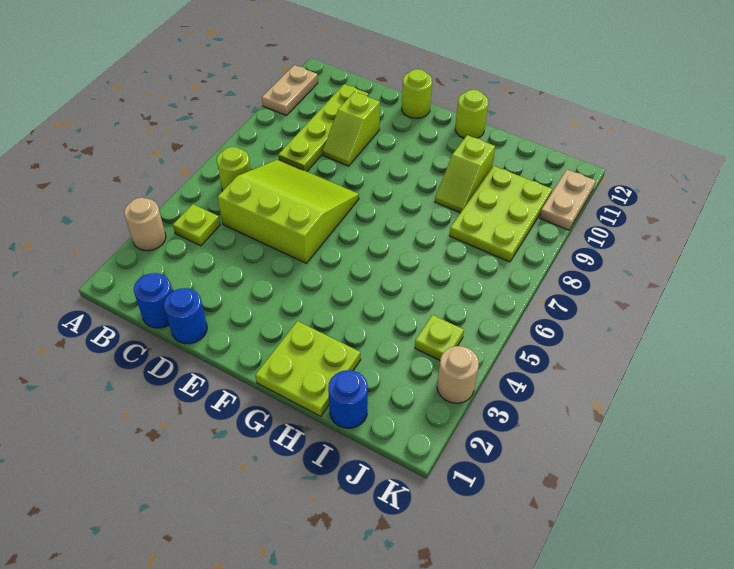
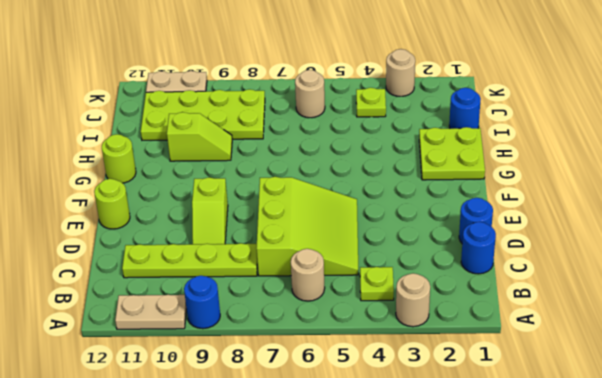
none -> blue round brick A9 level 1
lime round brick B6 level 1 -> tan round brick B6 level 1
lime slope C5:E7 level 1 top 5 -> lime slope C5:E7 level 1 top 7
lime slope D9:D10 level 1 top 10 -> lime slope D9:E9 level 1 top E
lime plate I8:J10 level 1 -> lime plate I8:J11 level 1
none -> tan round brick J6 level 1

